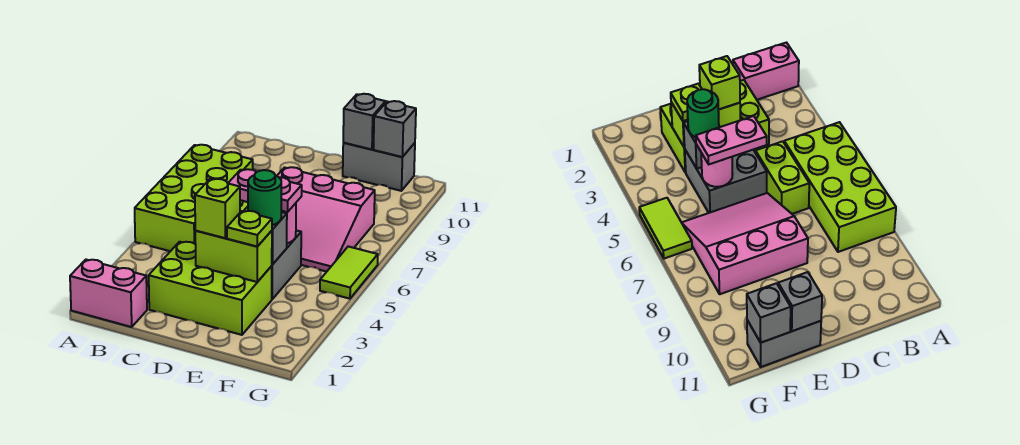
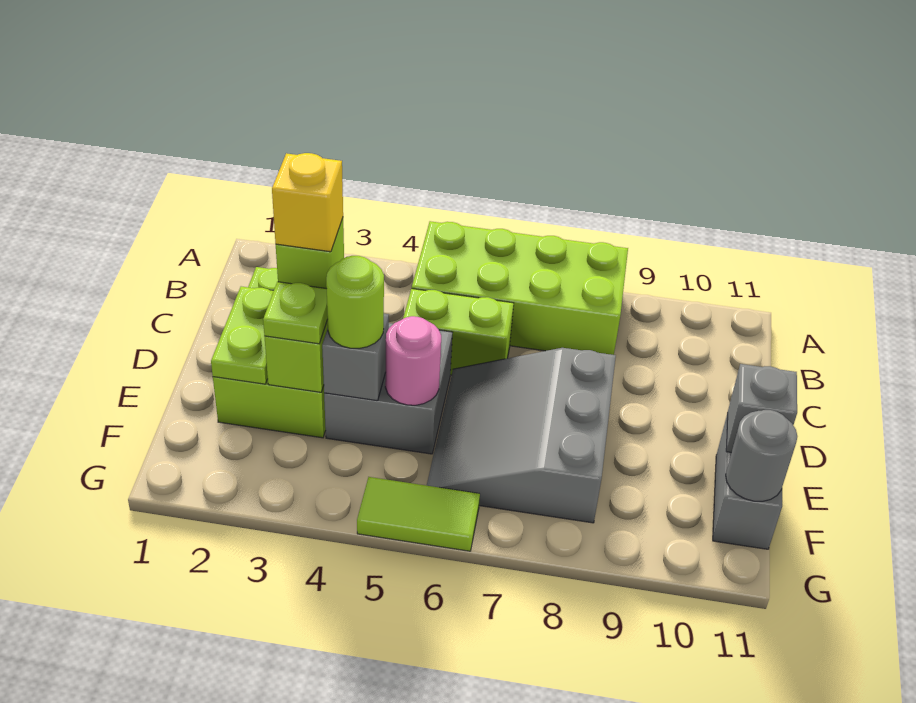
pink brick A1:B1 level 1 -> none
none -> lime plate D2:E2 level 2
none -> yellow brick D3 level 4
pink plate D5:E5 level 3 -> none
pink slope D6:F8 level 1 top 8 -> grey slope D6:F8 level 1 top 8
green round brick E4 level 3 -> lime round brick E4 level 3
grey brick F11 level 2 -> grey round brick F11 level 2

